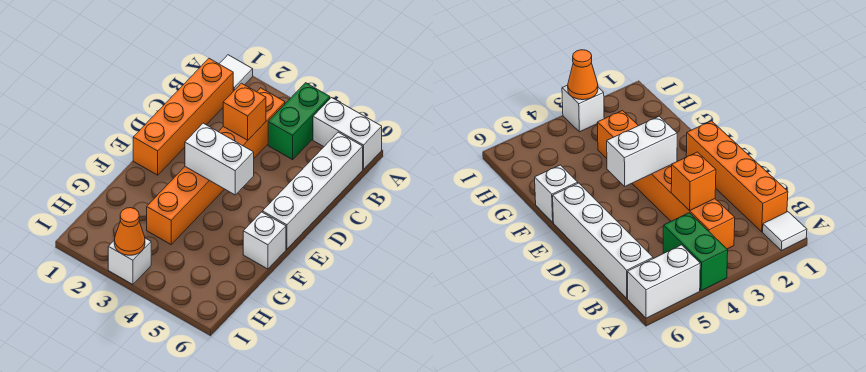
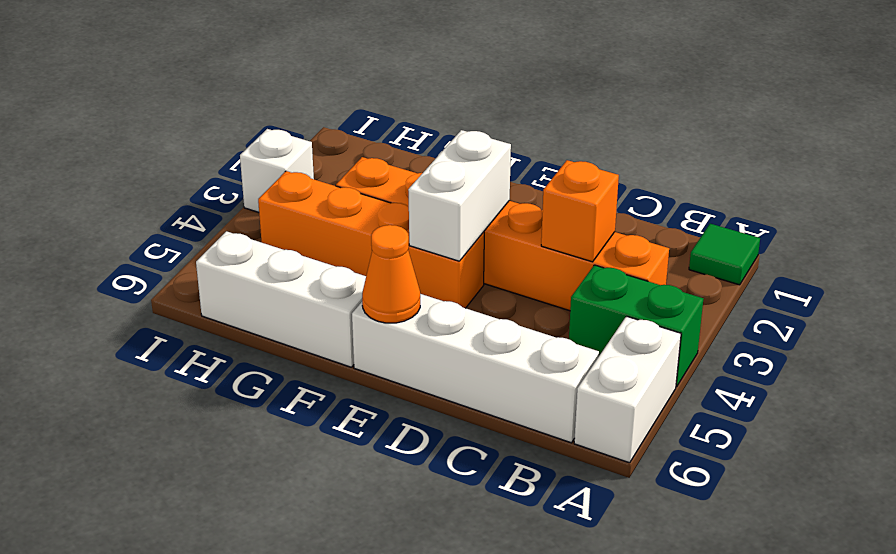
white tile A1 level 1 -> green tile A1 level 1
orange brick B1:E1 level 1 -> orange brick E4:H4 level 1
white brick F6 level 1 -> white brick F6:H6 level 1
orange cone I3 level 2 -> orange cone E6 level 2

